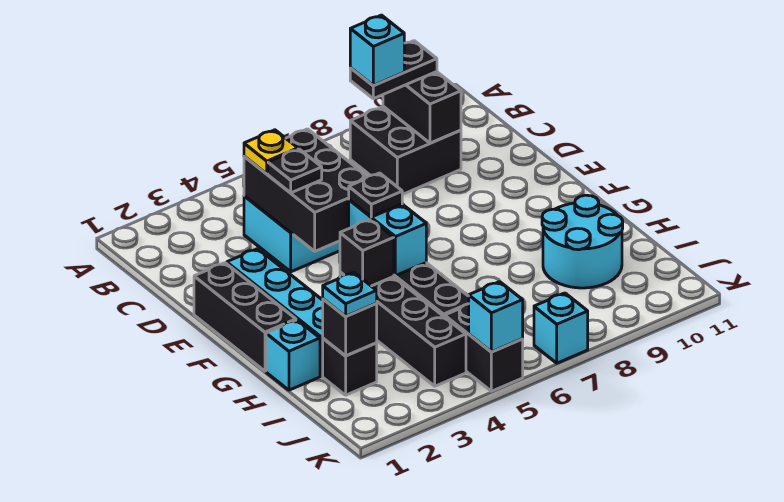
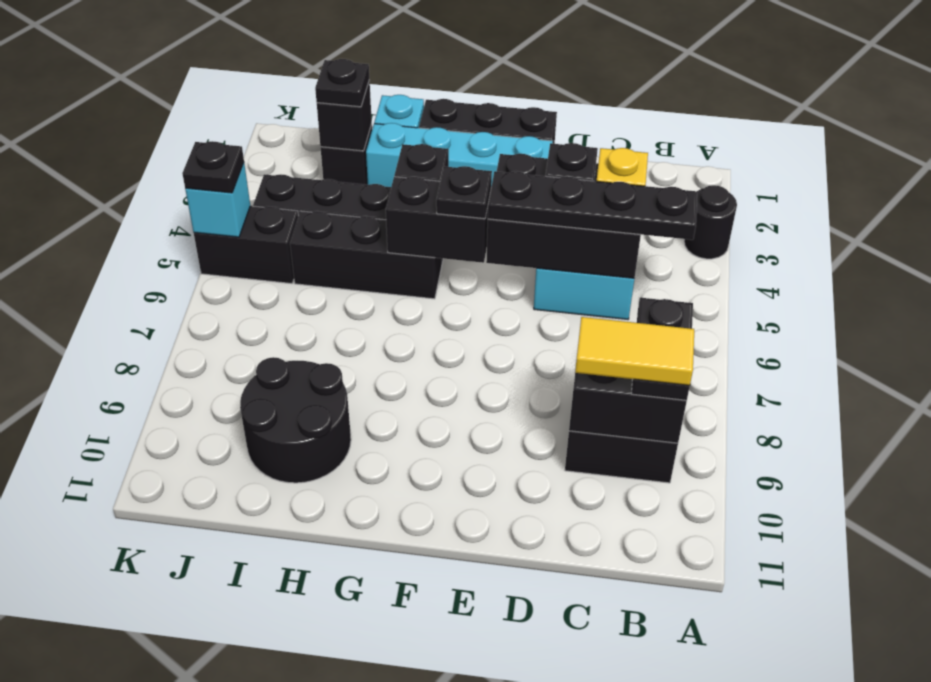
none -> black round brick A3 level 1
none -> black plate B5:E5 level 3
cyan brick B8 level 4 -> none
none -> yellow tile B9:C9 level 4
cyan brick F5:G5 level 2 -> black brick F5:G5 level 2
cyan round brick H9:I10 level 1 -> black round brick H9:I10 level 1
cyan plate I2 level 3 -> black plate I2 level 3
none -> black plate K5 level 3
cyan brick K7 level 1 -> none

